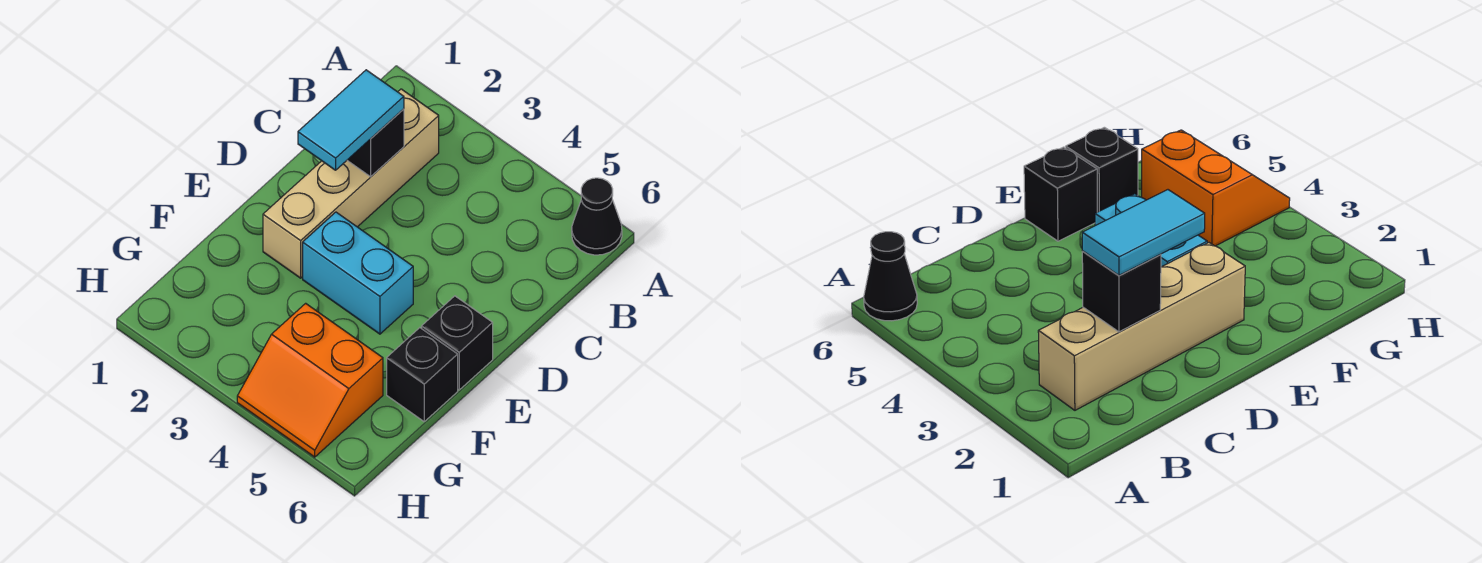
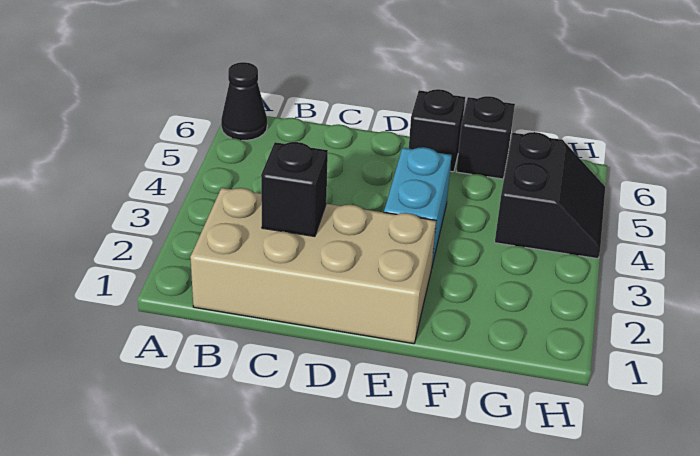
tan brick B2:E2 level 1 -> tan brick B1:E2 level 1
cyan tile C2:D2 level 3 -> none
orange slope G4:H5 level 1 top G -> black slope G4:H5 level 1 top G

